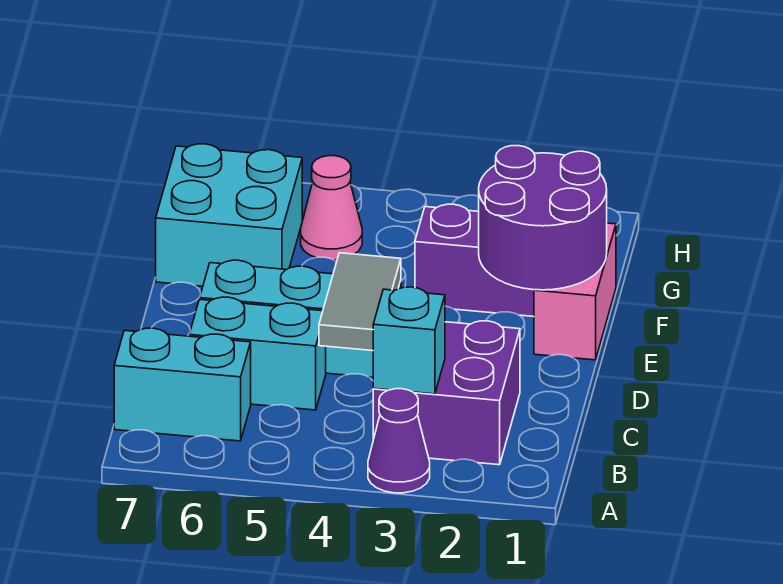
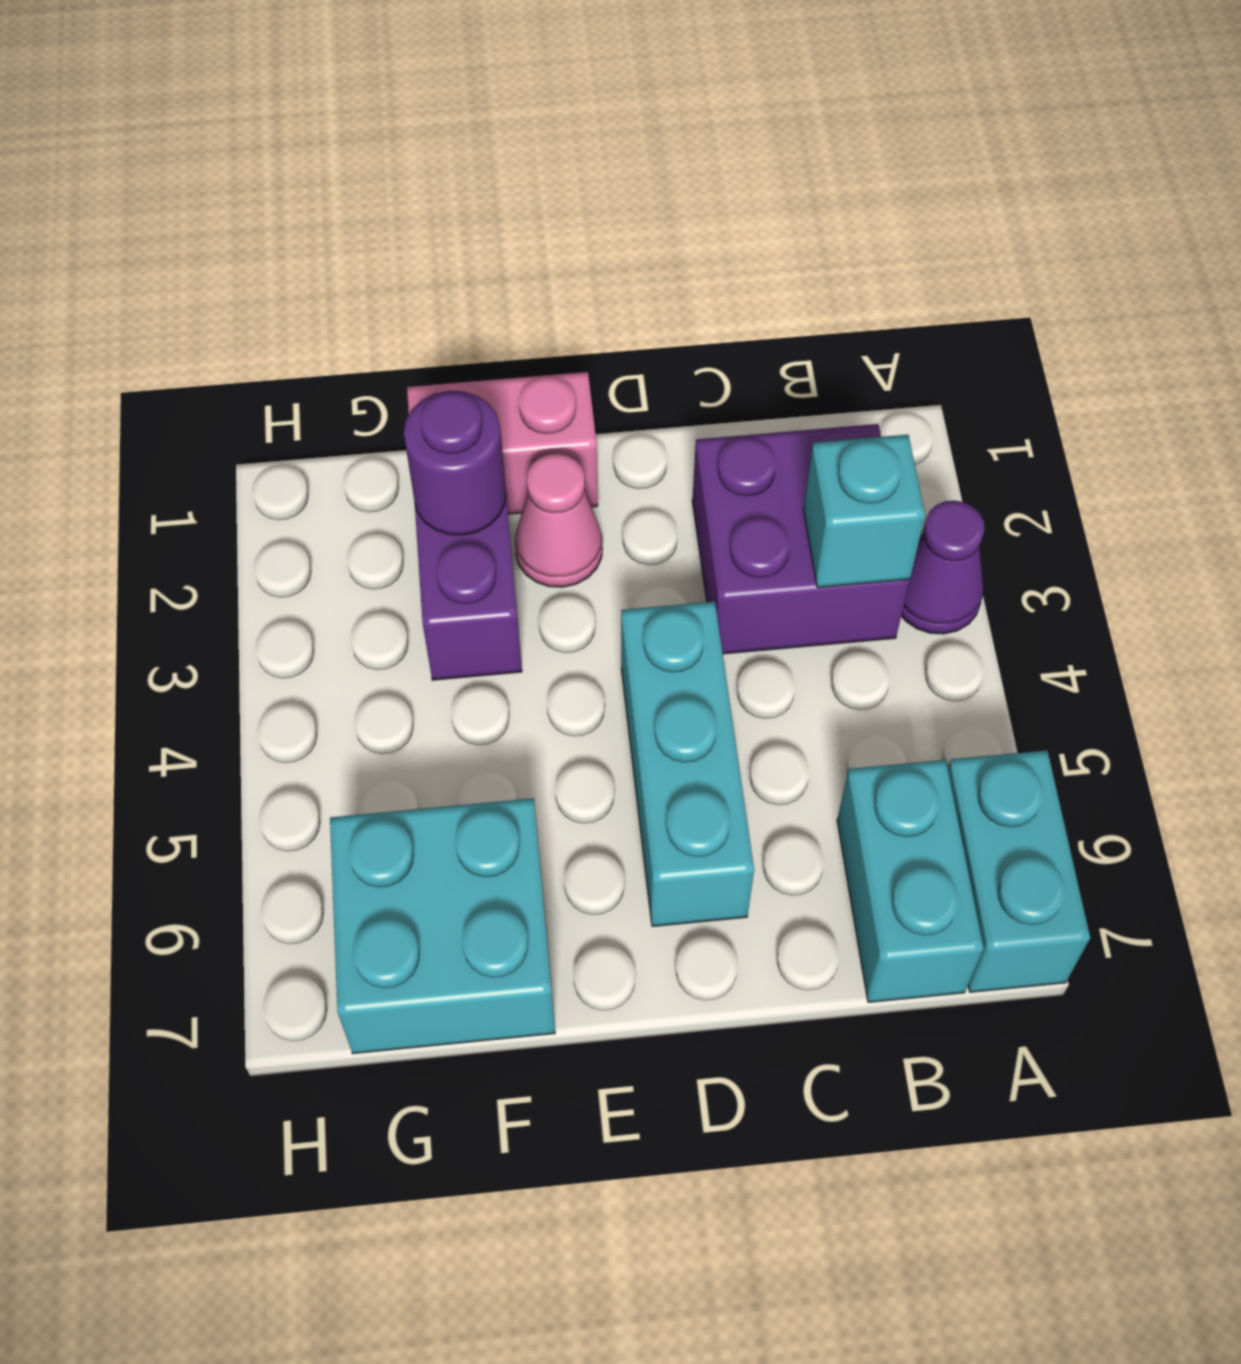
grey tile C4:D4 level 2 -> none
cyan brick C5:C6 level 1 -> cyan brick A6:A7 level 1
purple round brick E1:F2 level 2 -> purple round brick F2 level 2
pink cone G5 level 1 -> pink cone E2 level 1

